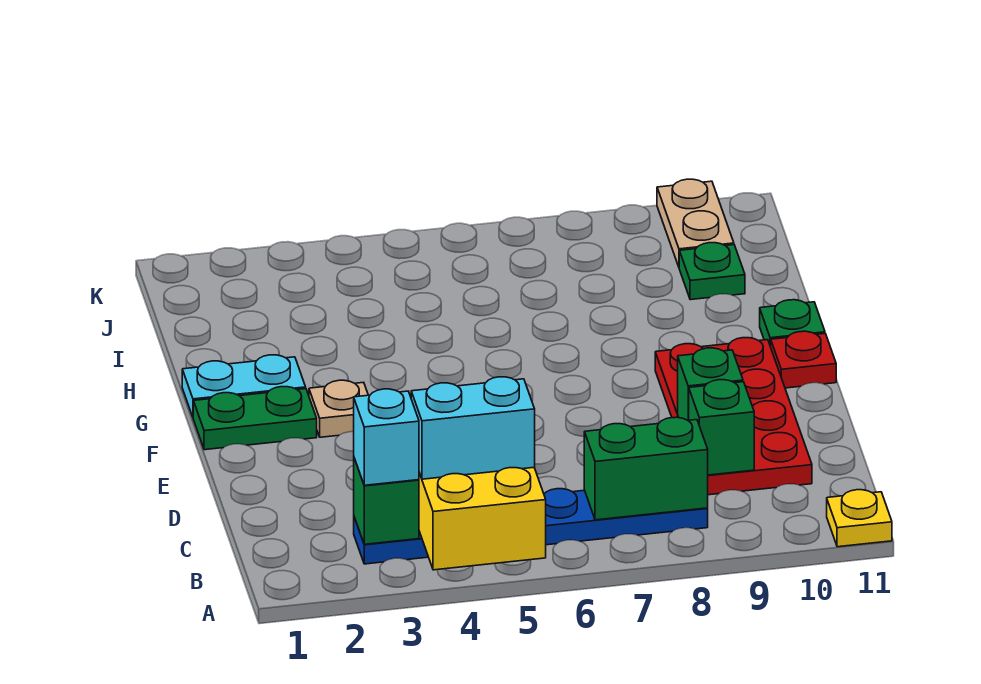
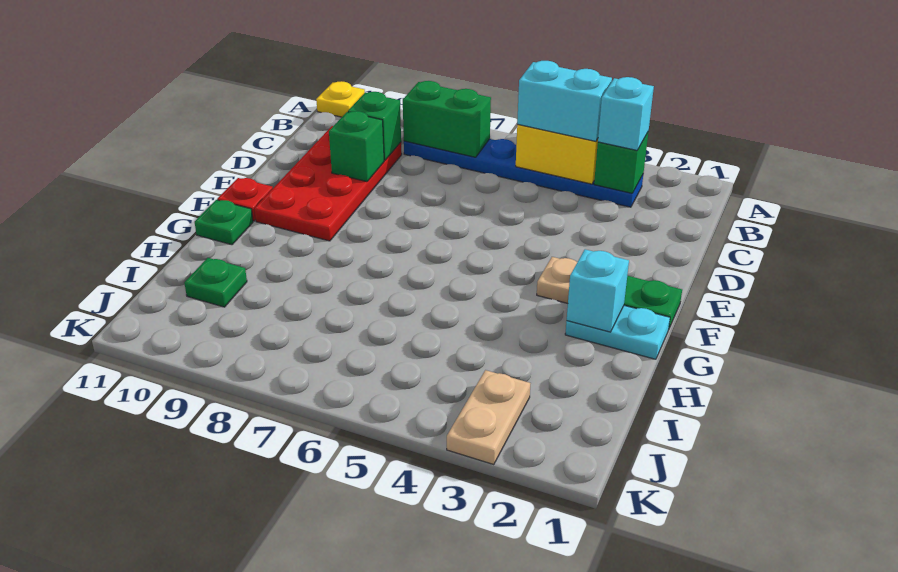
none -> cyan brick G2 level 2
tan plate J10:K10 level 1 -> tan plate J3:K3 level 1

